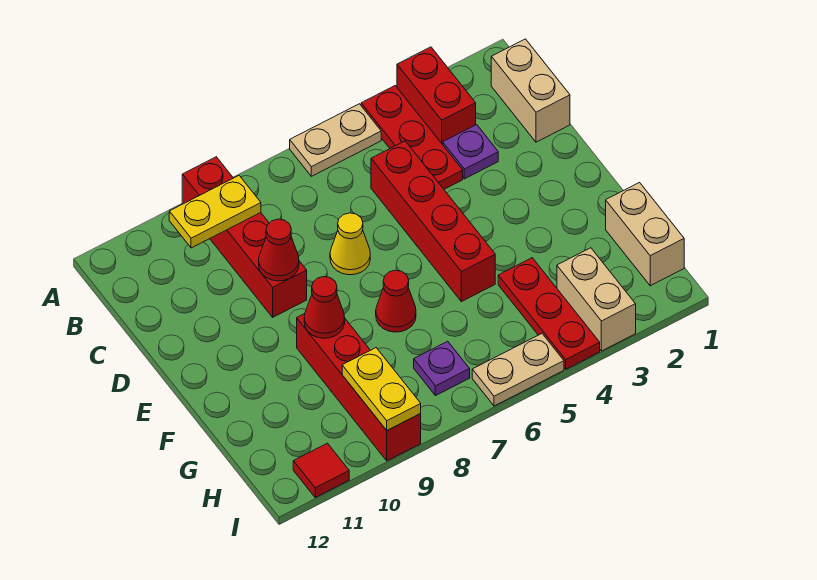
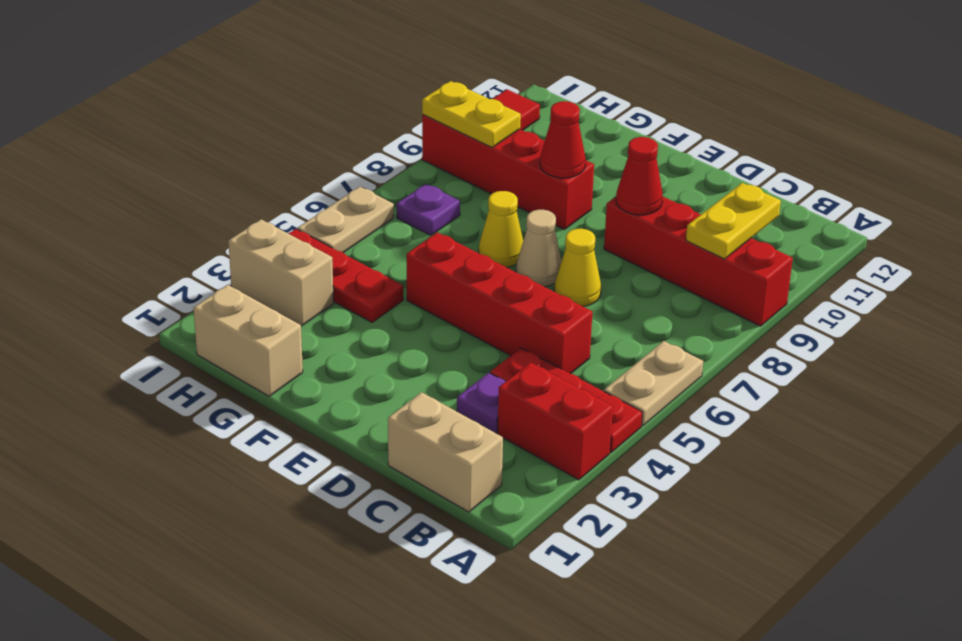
none -> tan cone E7 level 1
red cone F7 level 1 -> yellow cone F7 level 1

